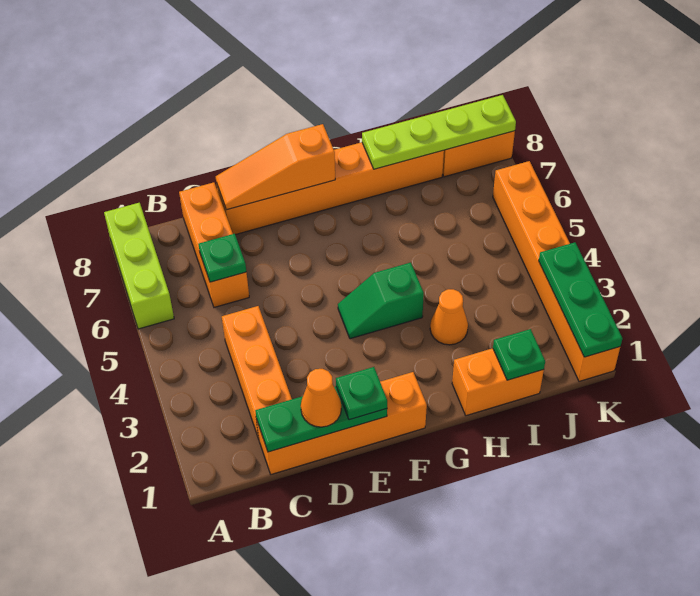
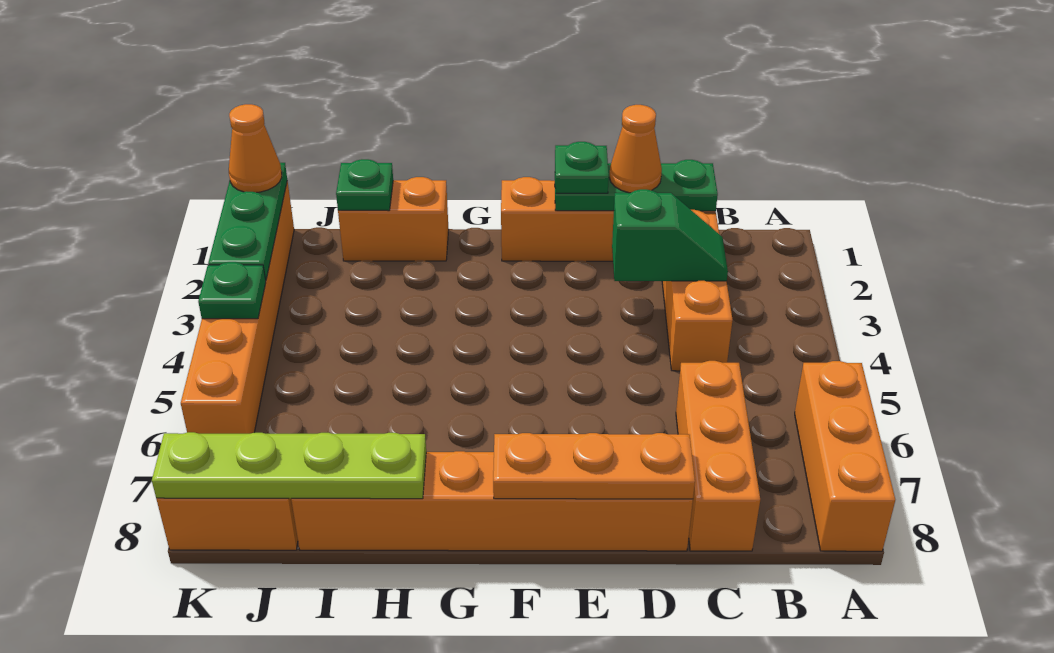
lime brick A6:A8 level 1 -> orange brick A6:A8 level 1
green plate C6 level 2 -> green plate K4 level 2
orange slope D8:F8 level 2 top F -> orange plate D8:F8 level 2
green slope F4:G4 level 1 top G -> green slope C3:D3 level 2 top D
orange cone H3 level 1 -> orange cone K1 level 3

